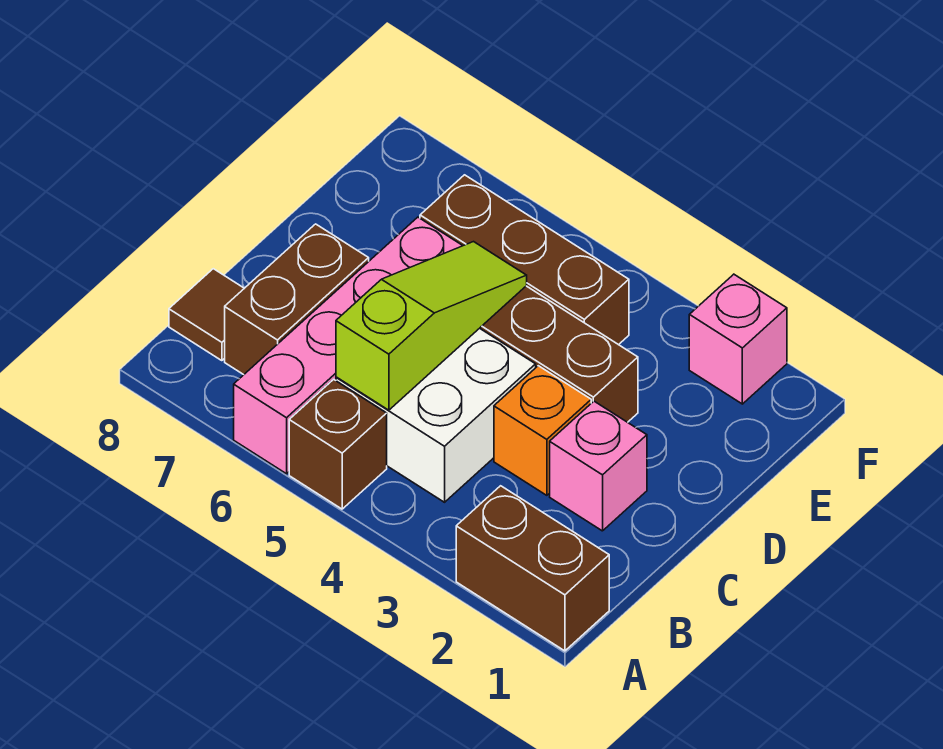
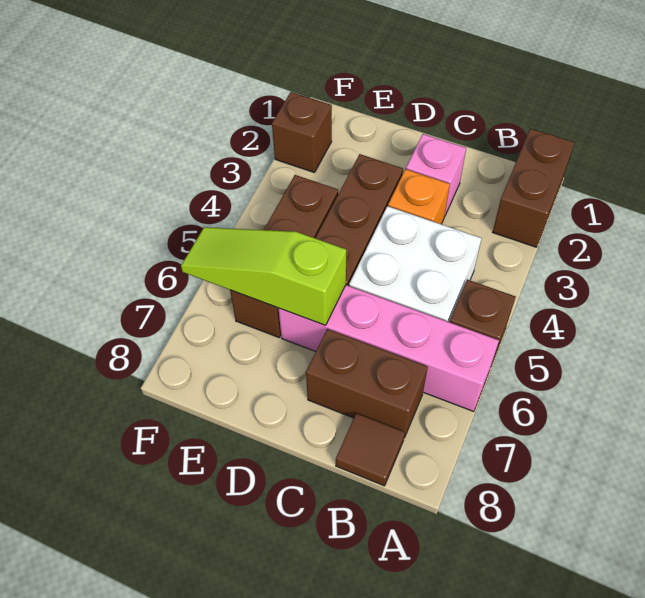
lime slope B5:D5 level 2 top B -> lime slope D6:F6 level 2 top D
pink brick F2 level 1 -> brown brick F2 level 1

